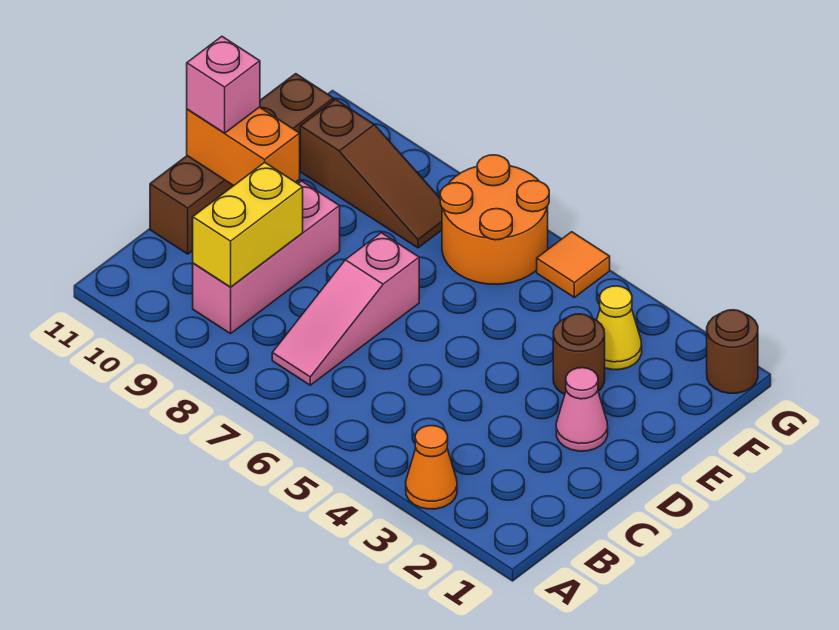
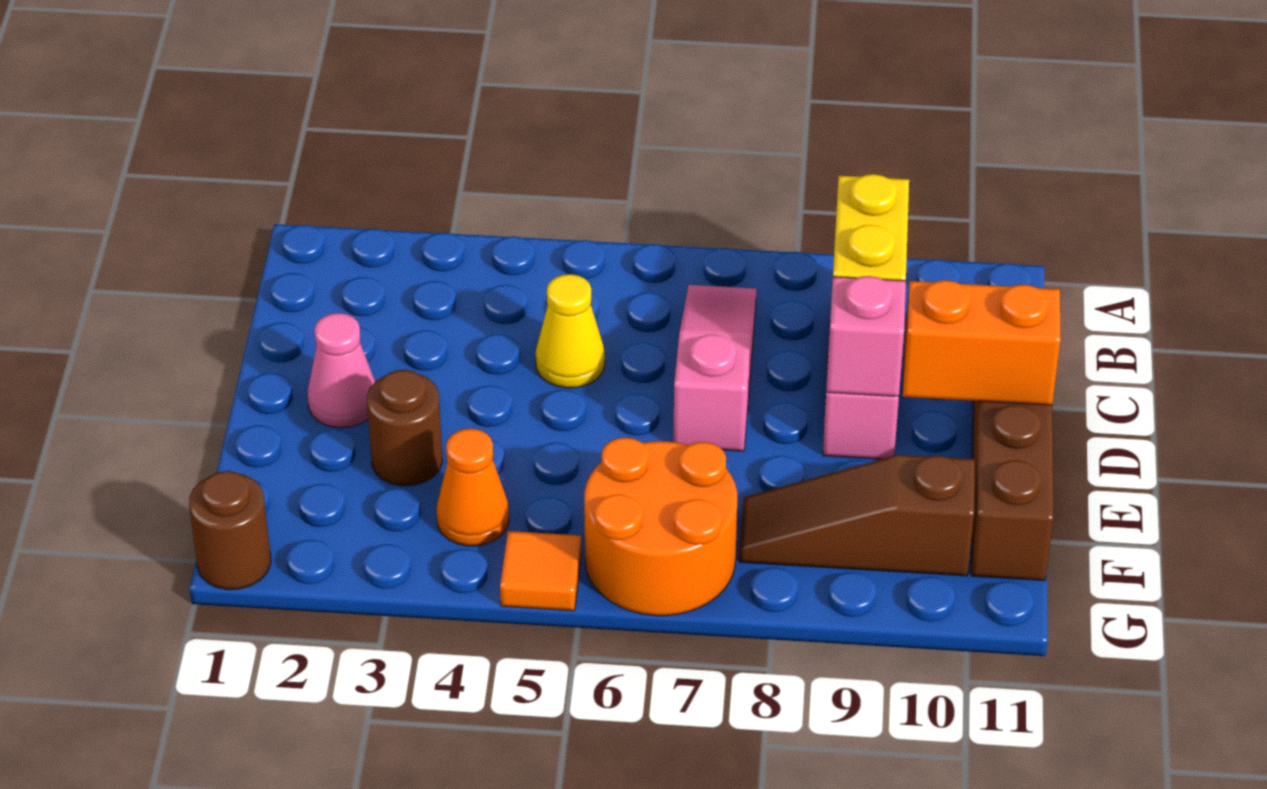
orange cone A3 level 1 -> orange cone F4 level 1
pink brick D11 level 3 -> pink brick D9 level 2
yellow cone F3 level 1 -> yellow cone C5 level 1

